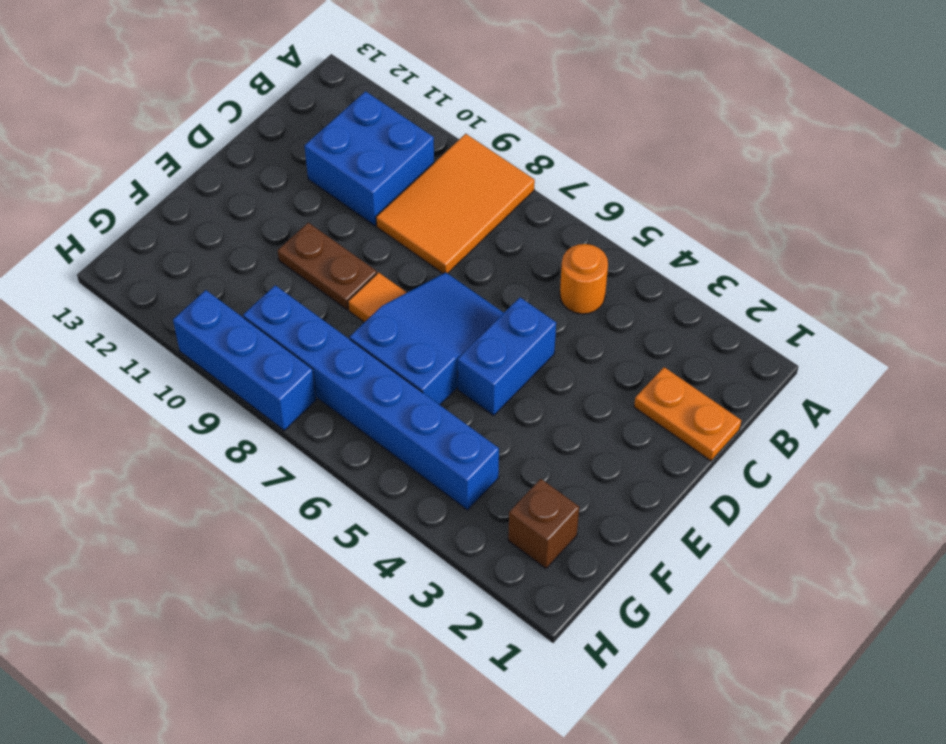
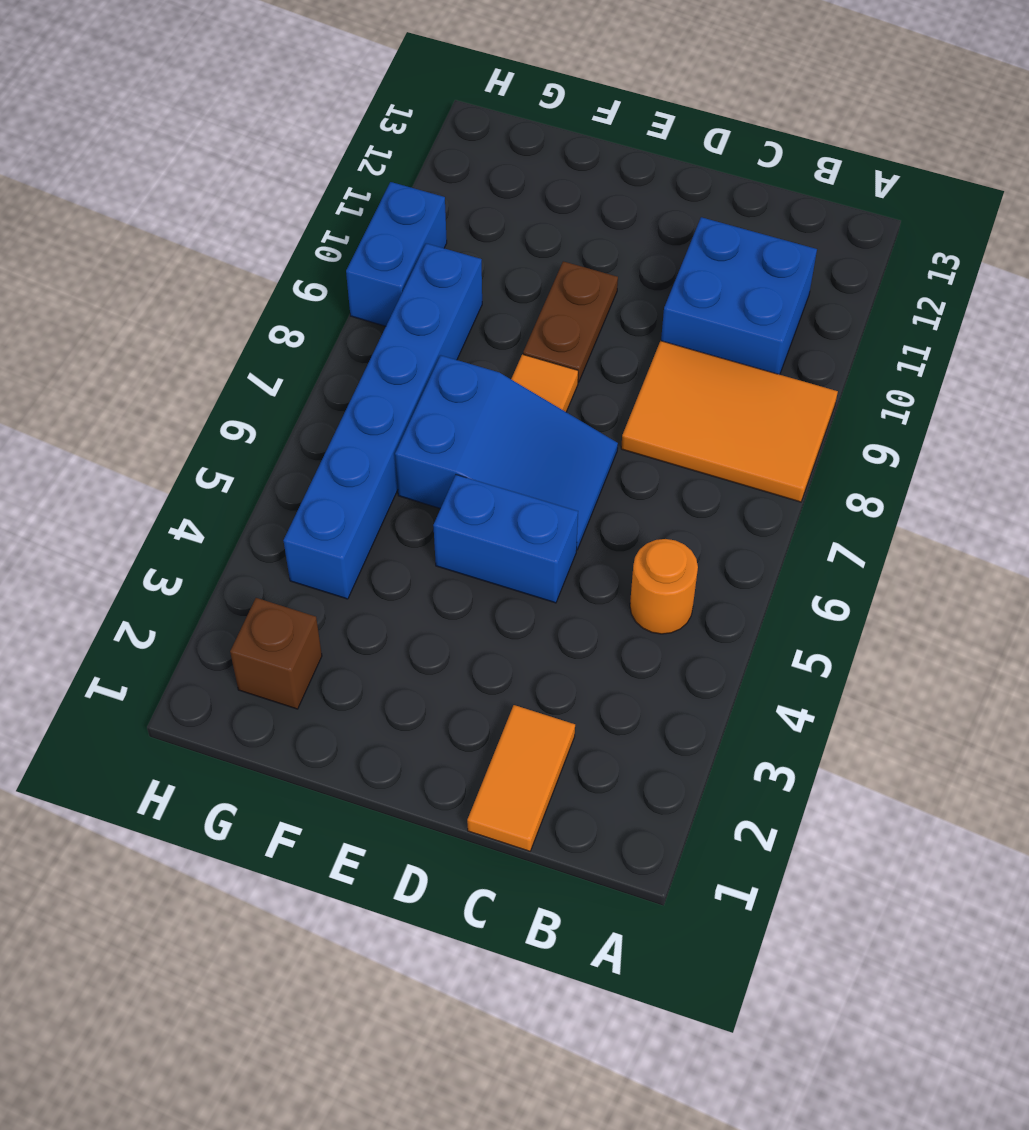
orange plate C1:C2 level 1 -> orange tile C1:C2 level 1
blue brick H8:H10 level 1 -> blue brick H9:H10 level 1

